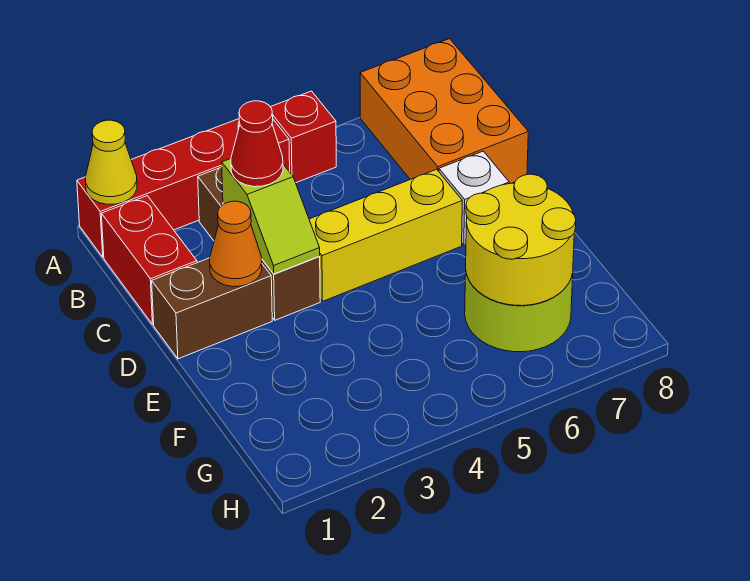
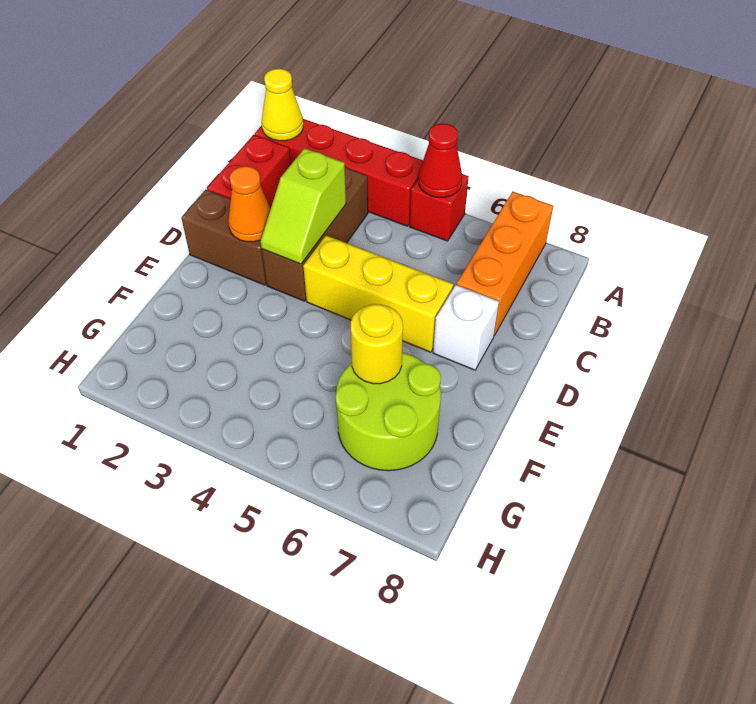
orange brick A7:C8 level 1 -> orange brick A7:C7 level 1
red cone C3 level 3 -> red cone A5 level 2
yellow round brick F6:G7 level 2 -> yellow round brick F6 level 2

